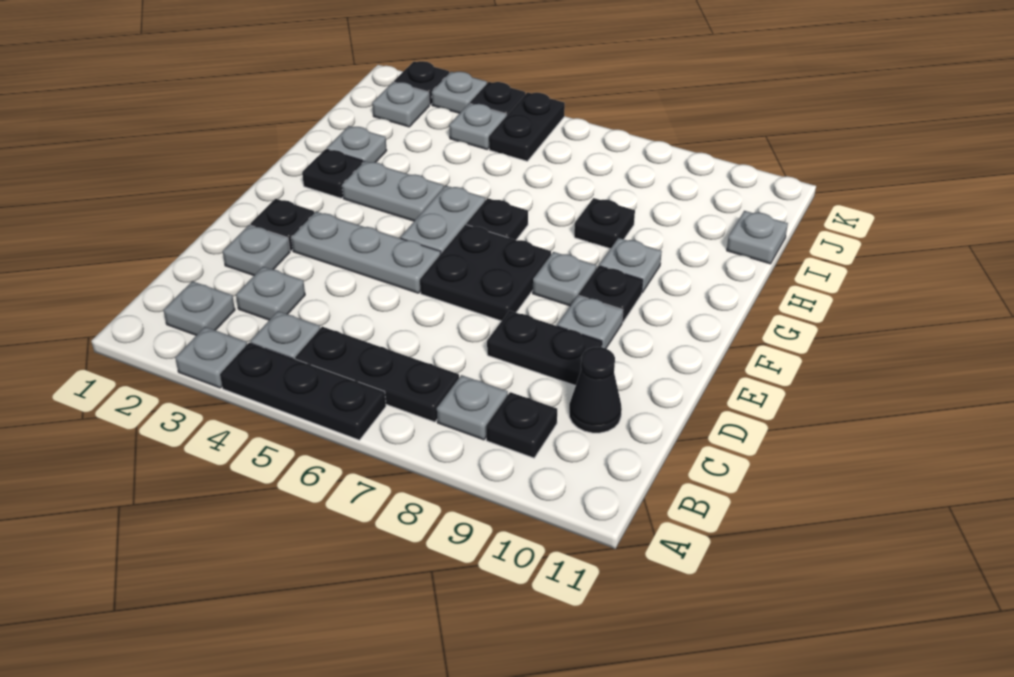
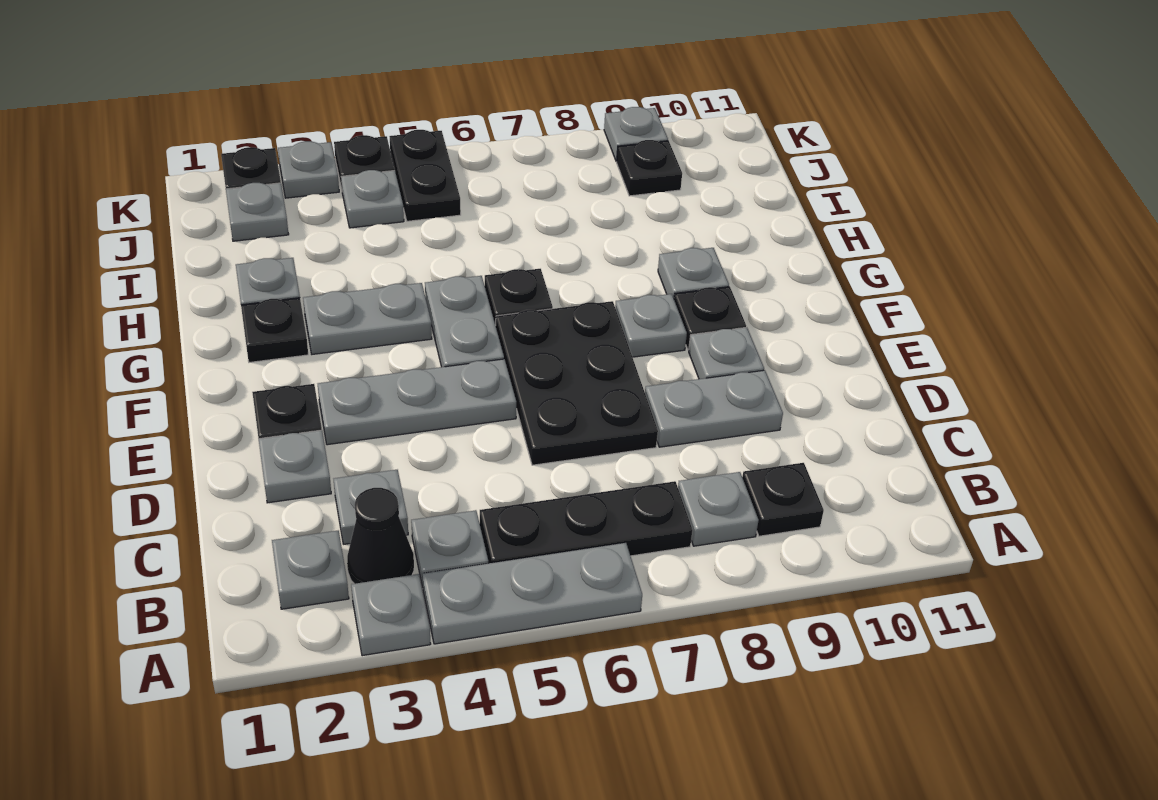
black plate A4:A6 level 1 -> grey plate A4:A6 level 1
black cone C10 level 1 -> black cone B3 level 1
black plate D8:D9 level 1 -> grey plate D8:D9 level 1
black plate E6:F7 level 1 -> black plate D6:F7 level 1
black plate H8 level 1 -> black plate J9 level 1
grey plate I11 level 1 -> grey plate K9 level 1

